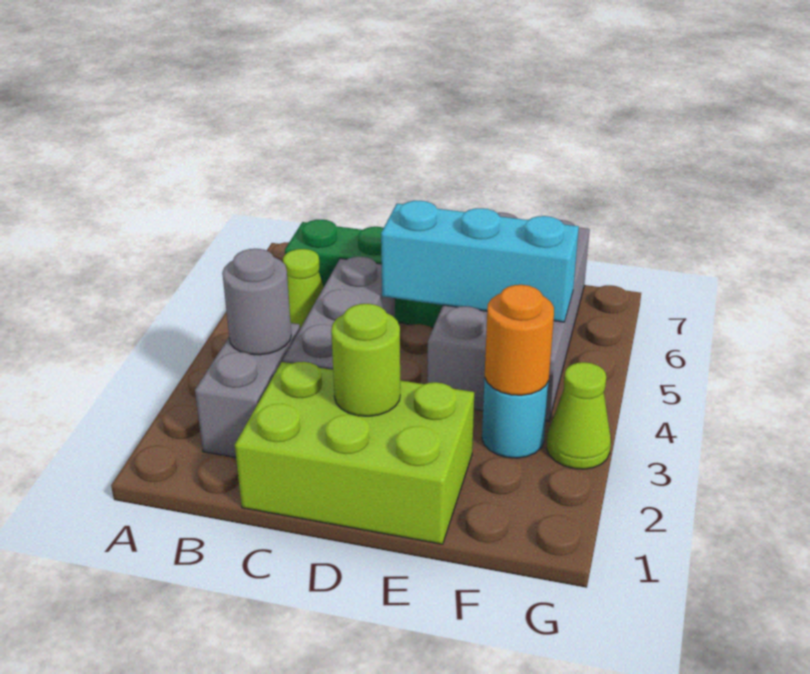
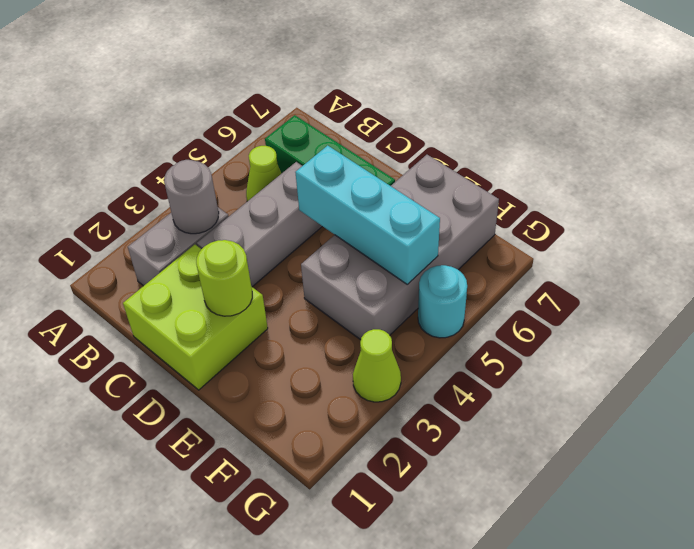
lime brick C1:E2 level 1 -> lime brick C1:D2 level 1
cyan round brick F3 level 1 -> cyan round brick G5 level 1
orange round brick F3 level 2 -> none

